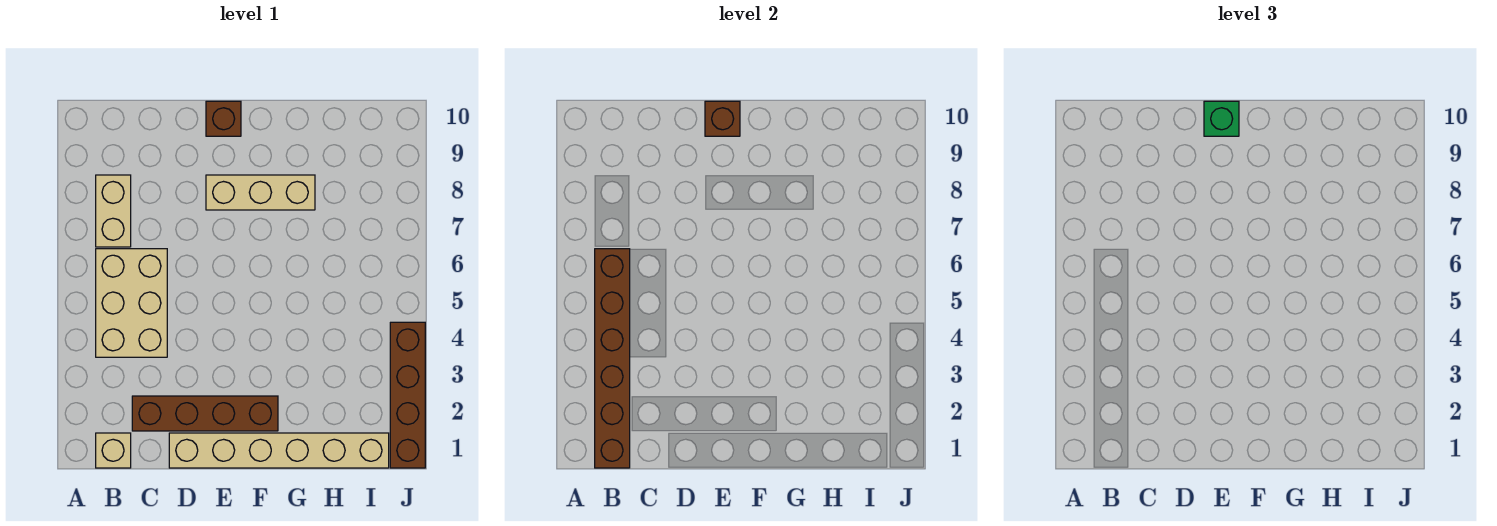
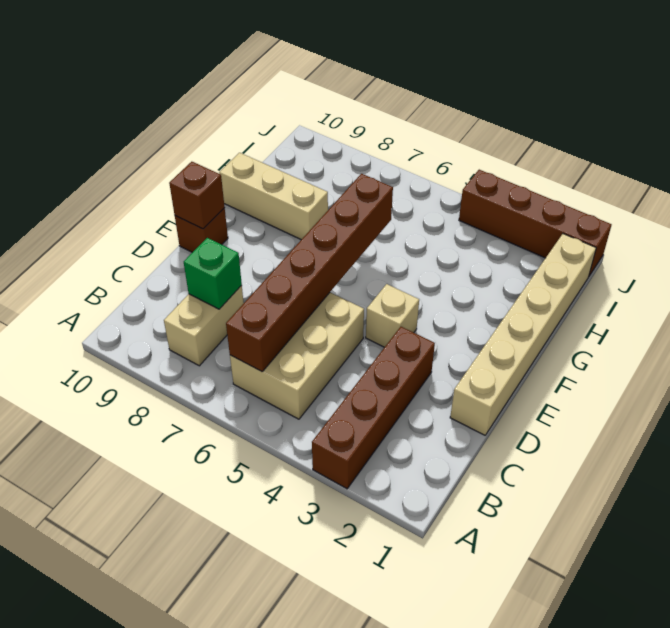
tan brick B1 level 1 -> tan brick E4 level 1
brown brick B1:B6 level 2 -> brown brick B6:G6 level 2
tan brick B4:C6 level 1 -> tan brick B5:D6 level 1
tan brick B7:B8 level 1 -> tan brick B8:C8 level 1
brown brick C2:F2 level 1 -> brown brick A3:D3 level 1
tan brick E8:G8 level 1 -> tan brick G8:G10 level 1
green brick E10 level 3 -> green brick C8 level 2

